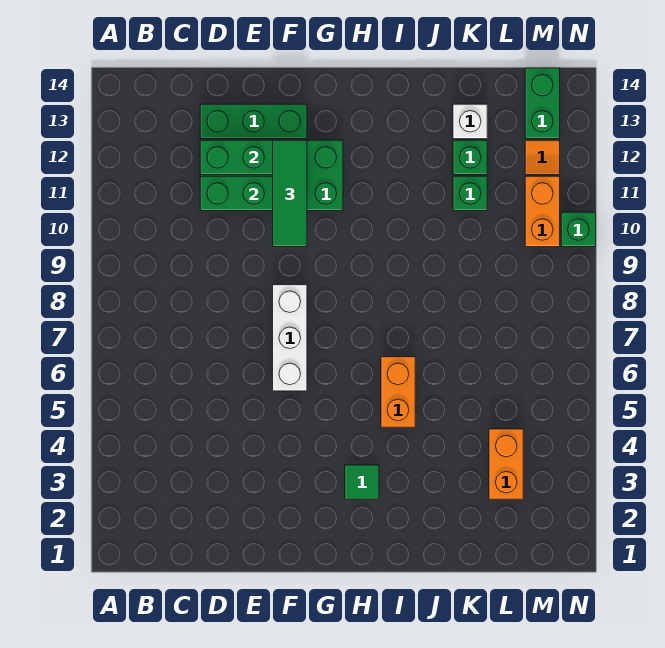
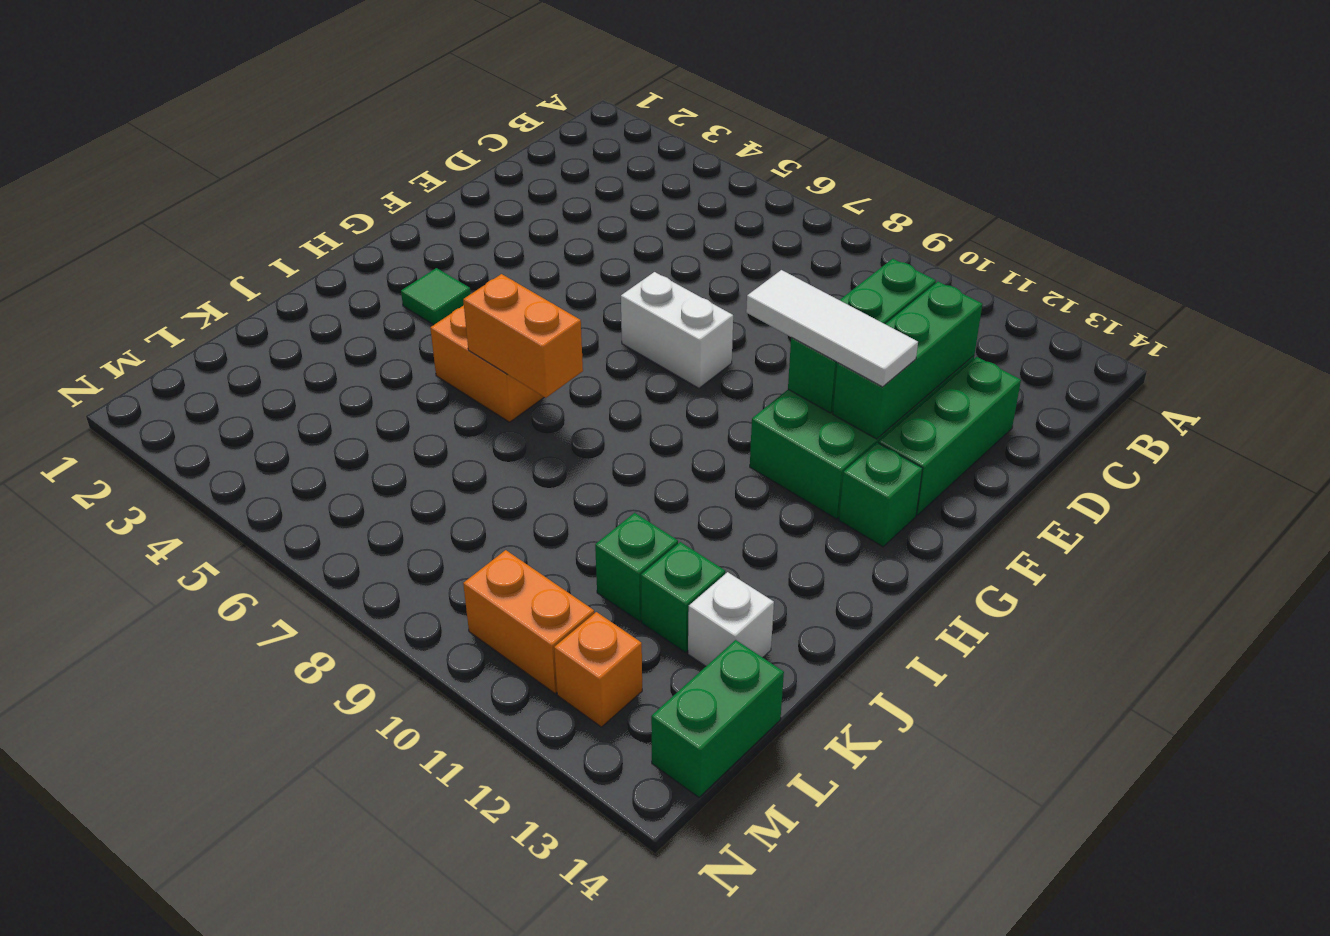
white brick F6:F8 level 1 -> white brick F7:F8 level 1
green tile F10:F12 level 3 -> white tile F10:F12 level 3
orange brick L3:L4 level 1 -> orange brick I6:I7 level 2
orange tile M12 level 1 -> orange brick M12 level 1
green brick M13:M14 level 1 -> green brick L14:M14 level 1
green brick N10 level 1 -> green brick G13 level 1

